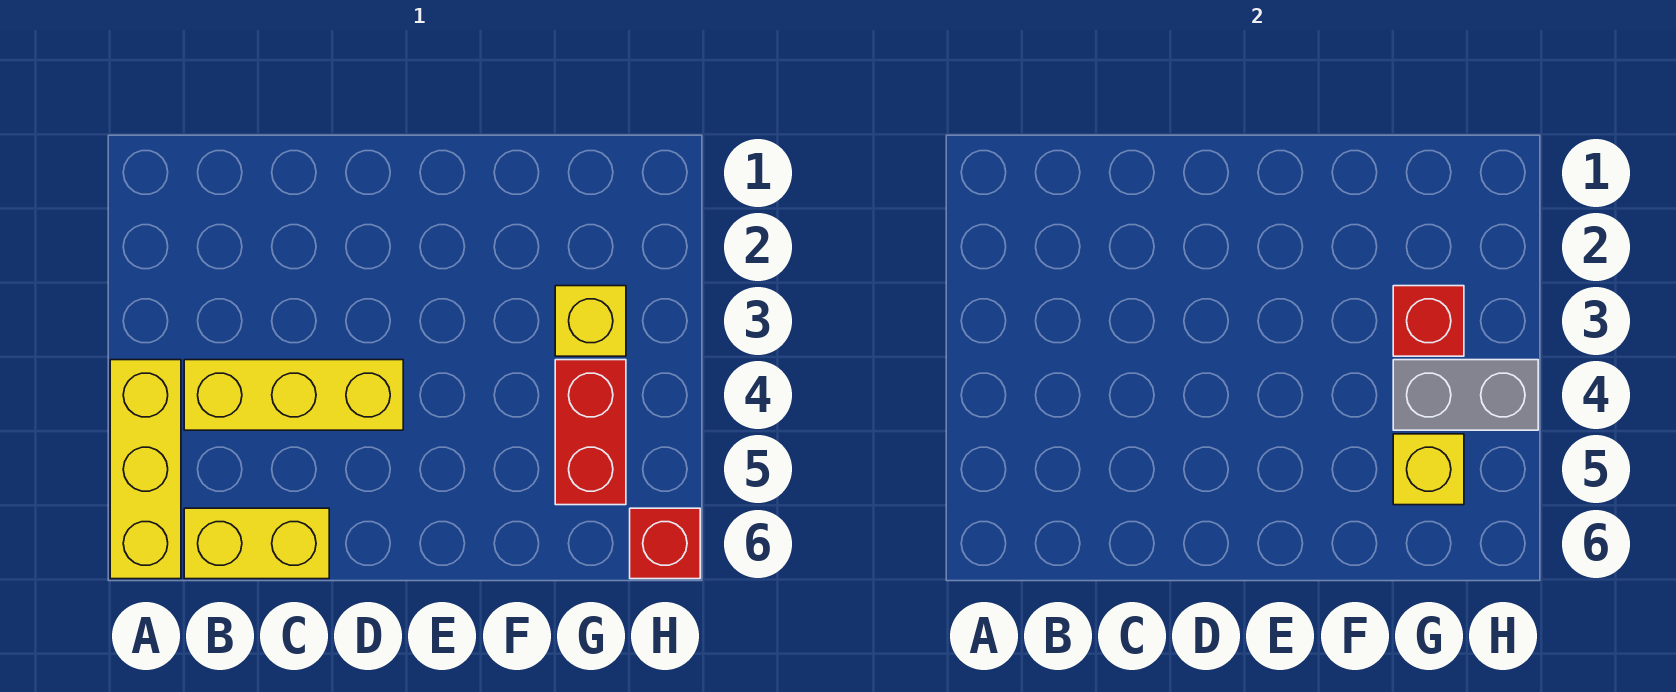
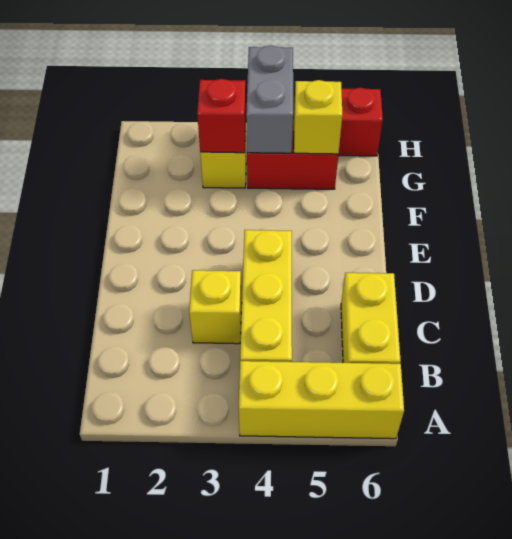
none -> yellow brick C3 level 1

